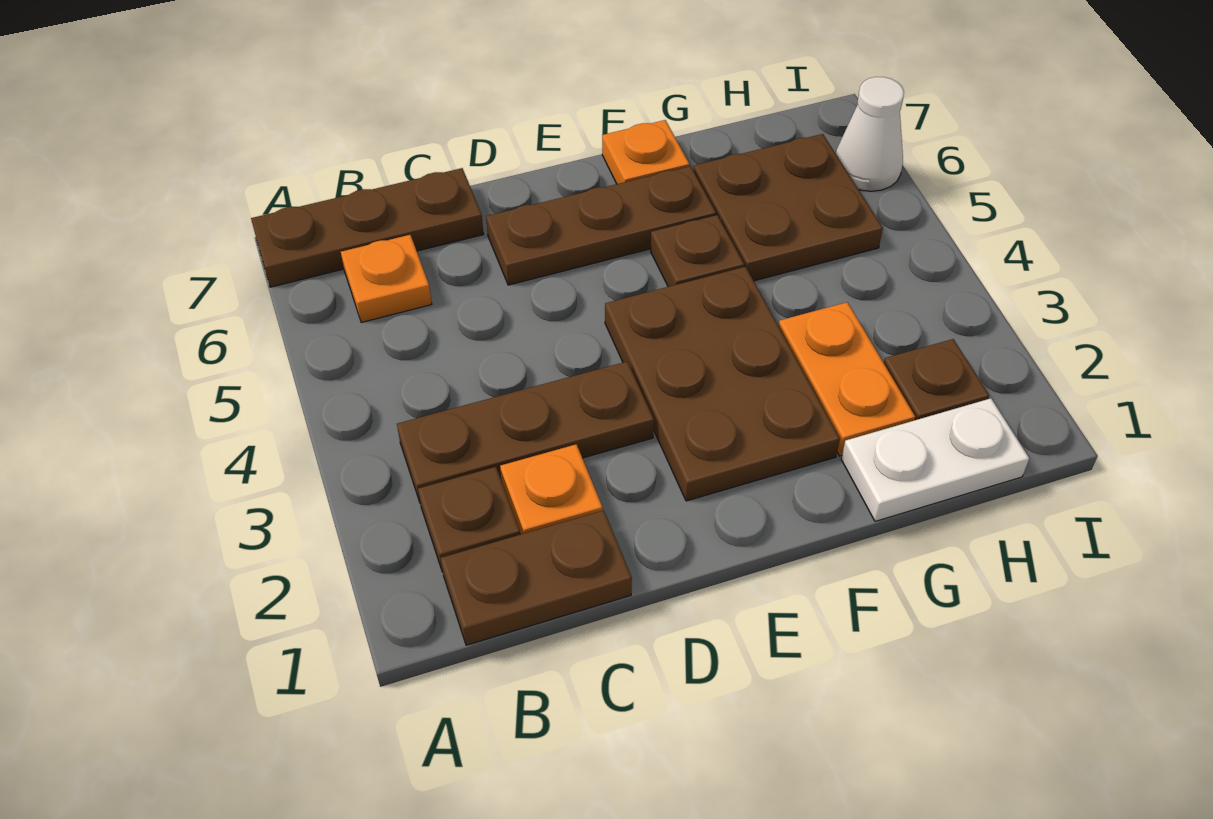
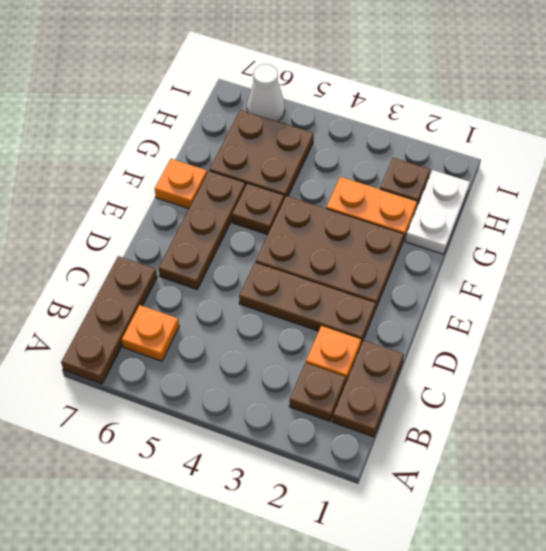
brown plate B3:D3 level 1 -> brown plate D2:D4 level 1

